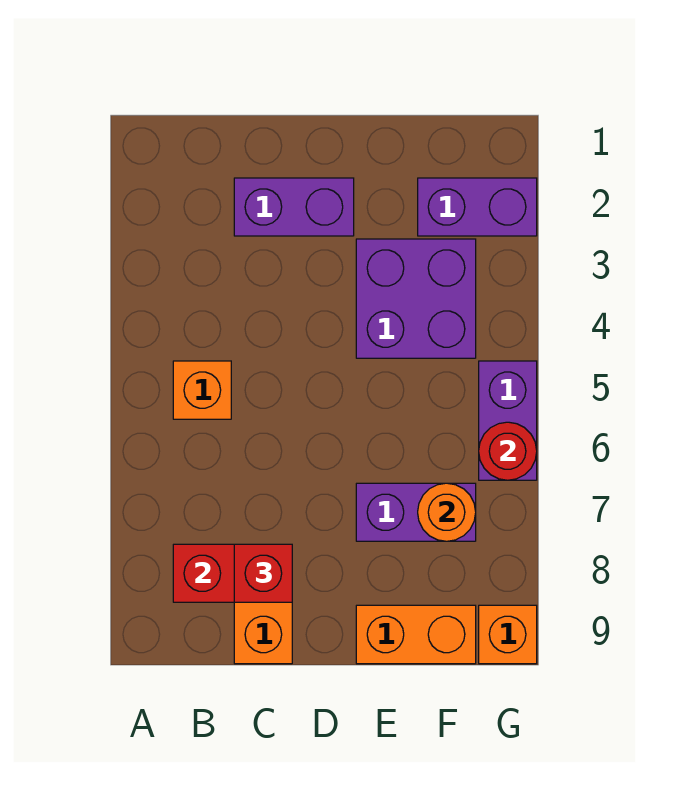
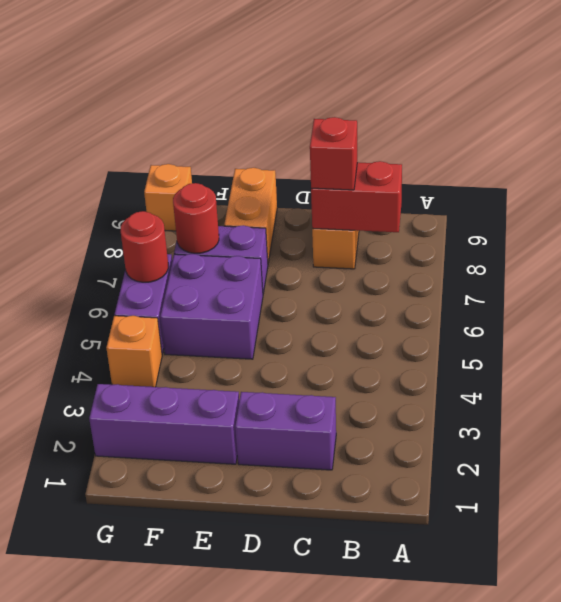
orange brick B5 level 1 -> orange brick G4 level 1
purple brick E3:F4 level 1 -> purple brick E5:F6 level 1
orange brick E9:F9 level 1 -> orange brick E8:E9 level 1
purple brick F2:G2 level 1 -> purple brick E2:G2 level 1
orange round brick F7 level 2 -> red round brick F7 level 2

